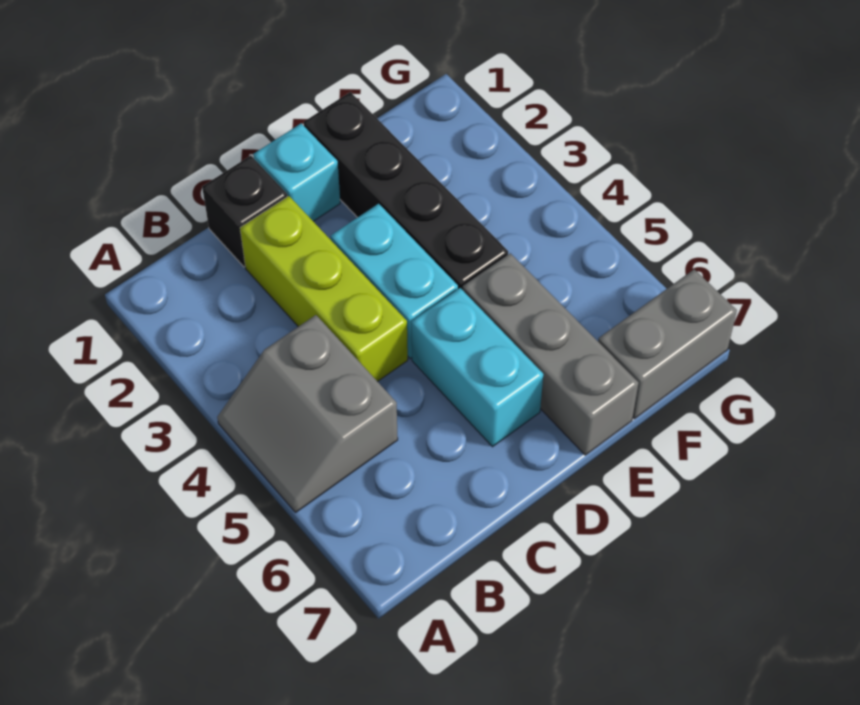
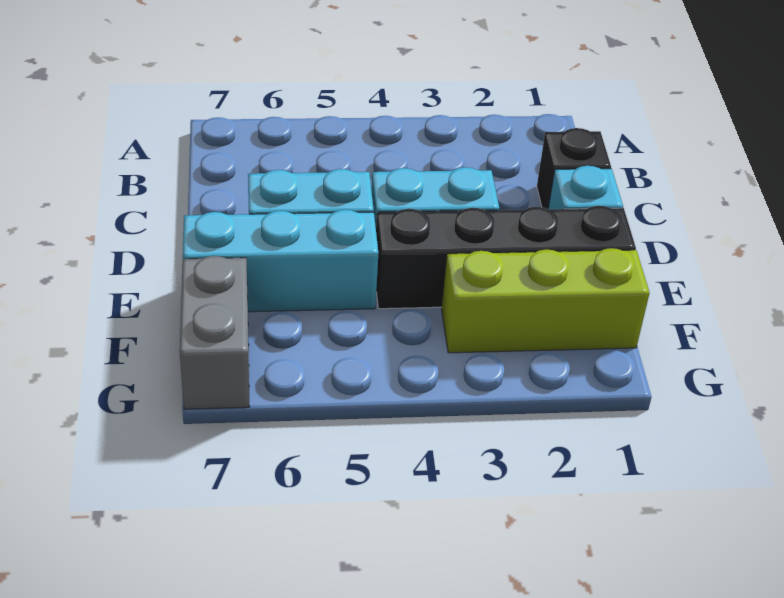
grey slope A4:B5 level 1 top B -> none
lime brick C2:C4 level 1 -> lime brick F1:F3 level 1
grey brick E5:E7 level 1 -> cyan brick E5:E7 level 1

